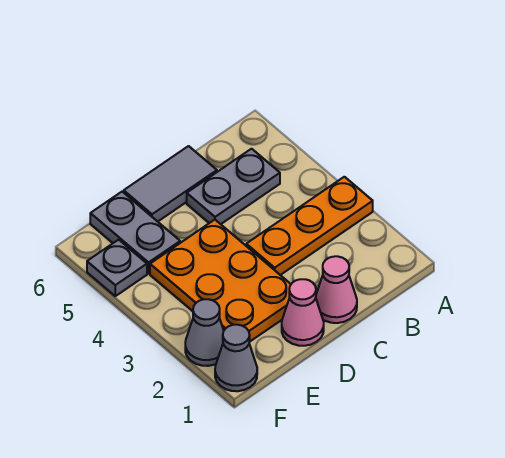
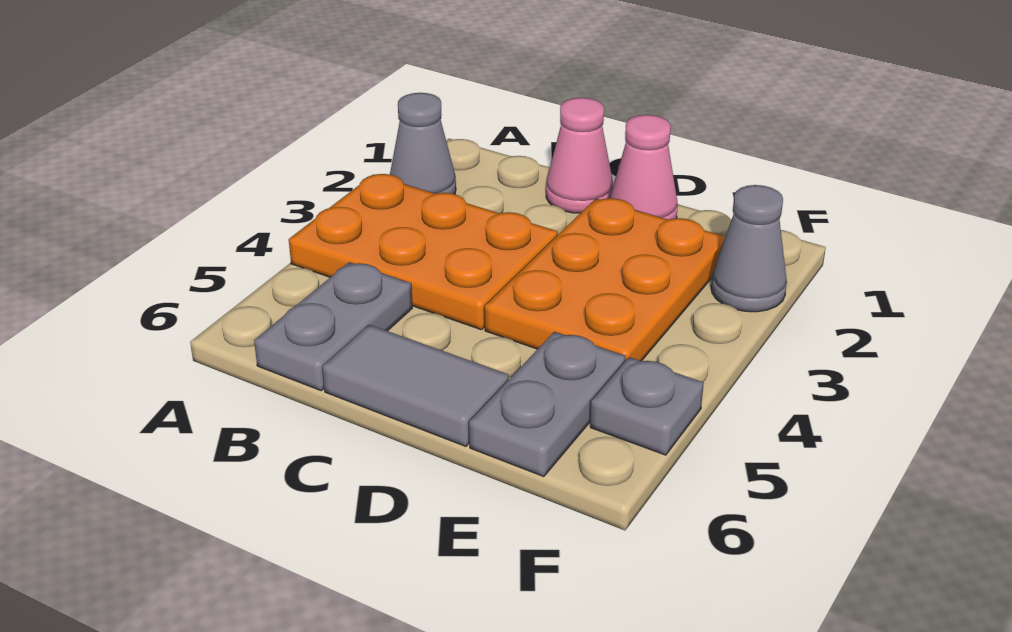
orange plate A3:C3 level 1 -> orange plate A3:C4 level 1
grey plate B5:C5 level 1 -> grey plate B5:B6 level 1
grey cone F1 level 1 -> grey cone A2 level 1

